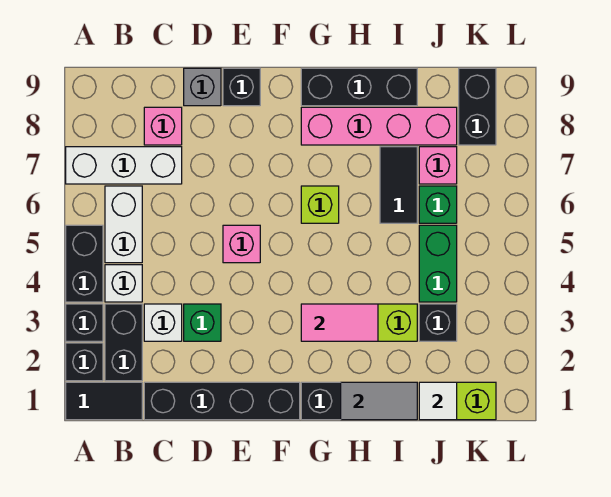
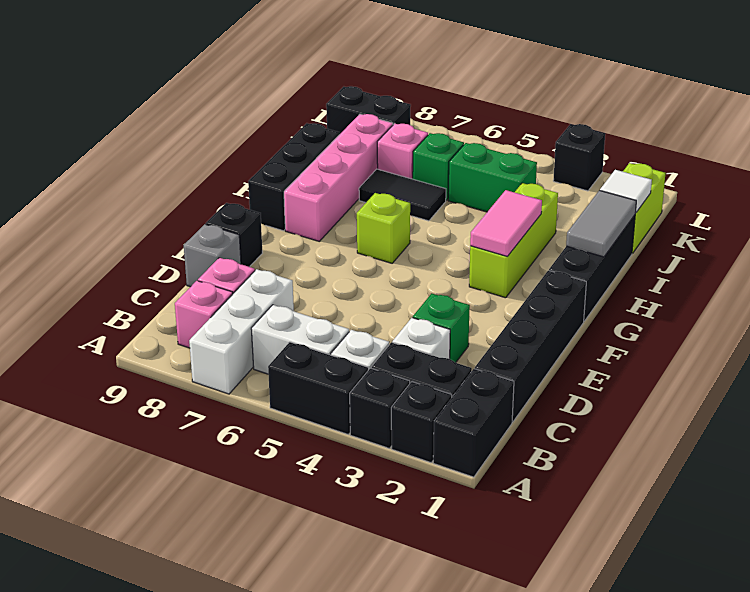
black tile A1:B1 level 1 -> black brick A1:B1 level 1
pink brick E5 level 1 -> pink brick B8 level 1
black brick J3 level 1 -> black brick L3 level 1

